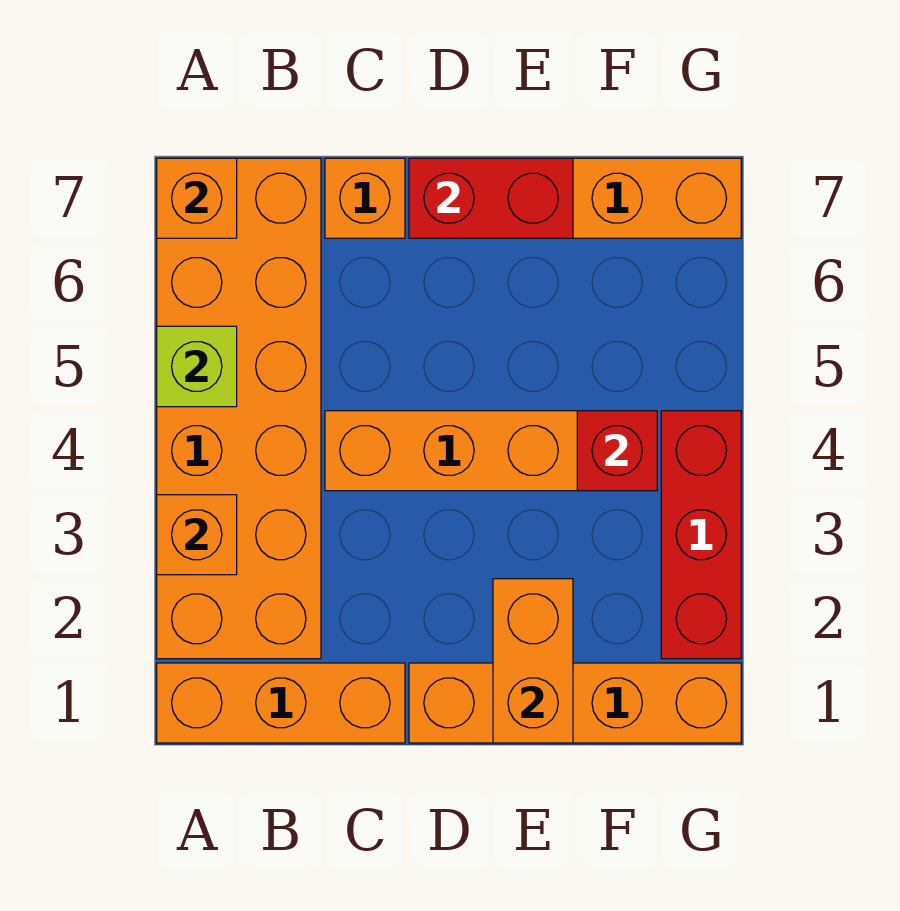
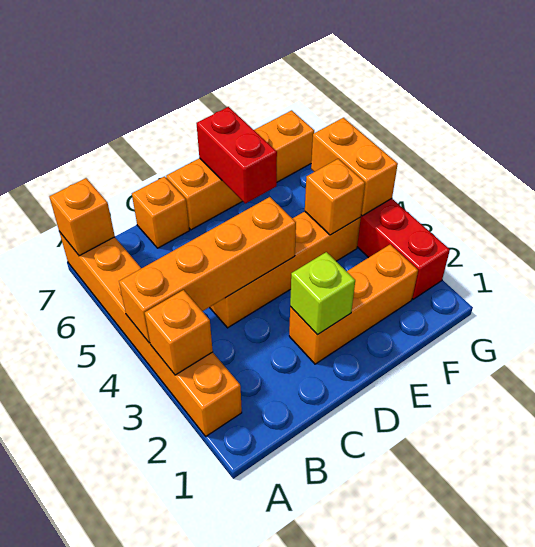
orange brick A1:C1 level 1 -> orange brick D2:F2 level 1
orange brick A2:B7 level 1 -> orange brick A2:A7 level 1
lime brick A5 level 2 -> lime brick D2 level 2
orange brick D1:G1 level 1 -> orange brick A4:D4 level 2
red brick D7:E7 level 2 -> red brick E6:E7 level 2
orange brick E1:E2 level 2 -> orange brick G4:G5 level 2
red brick F4 level 2 -> orange brick F4 level 2

